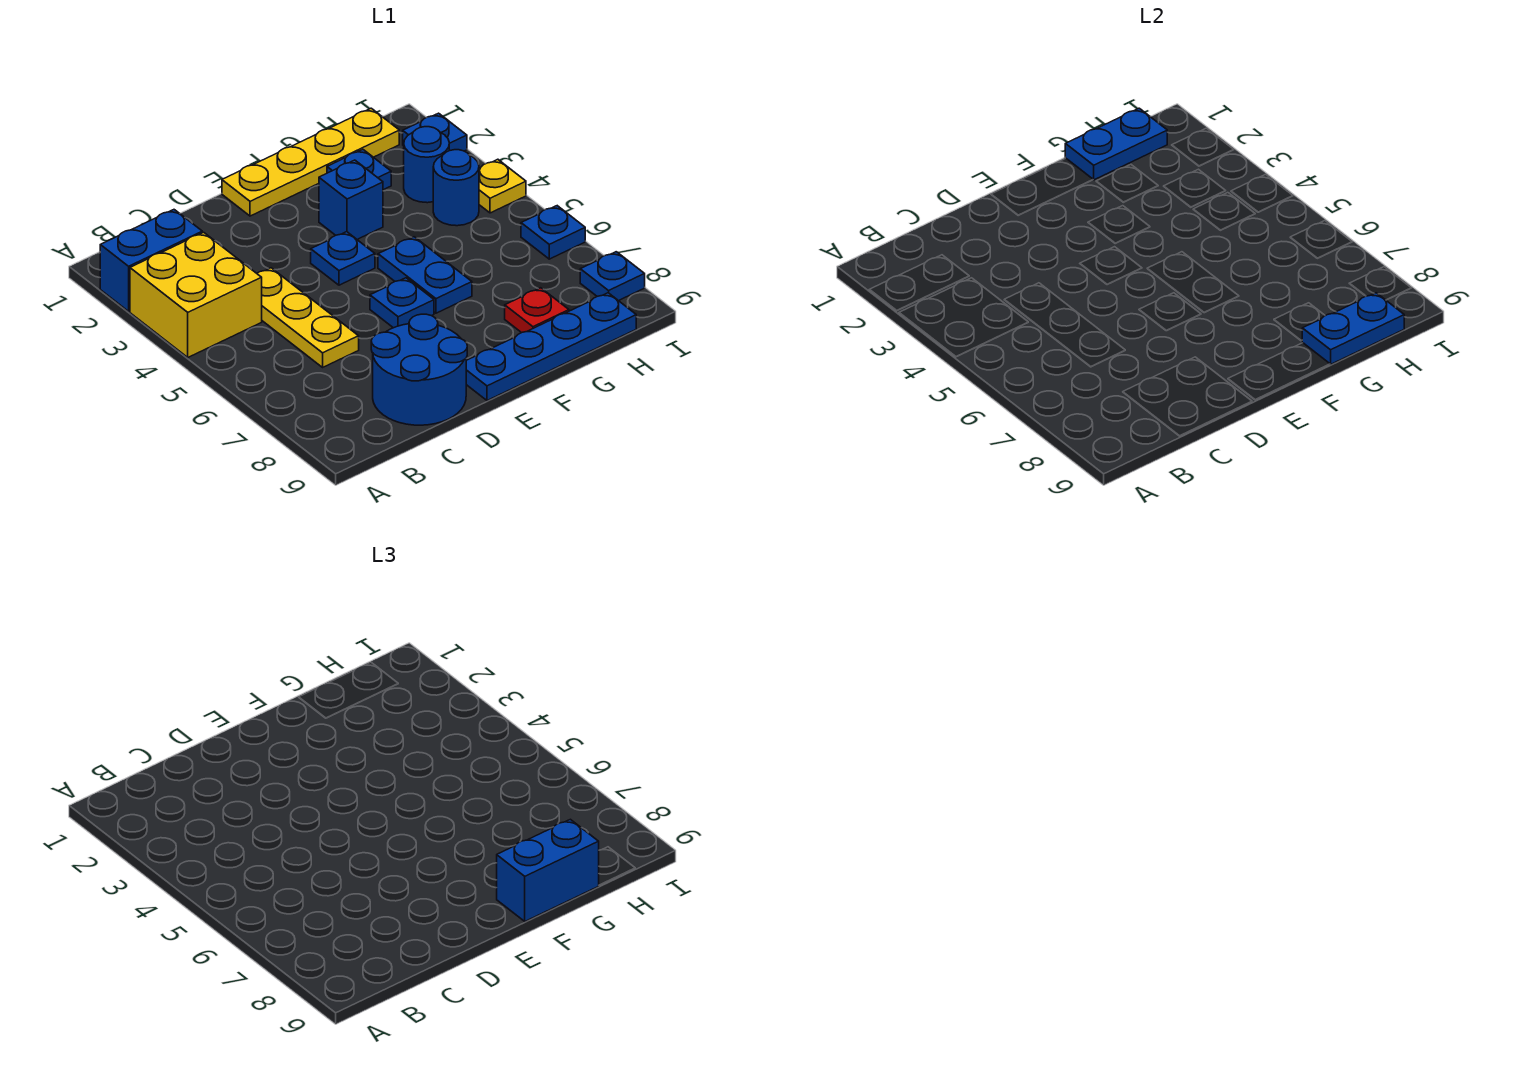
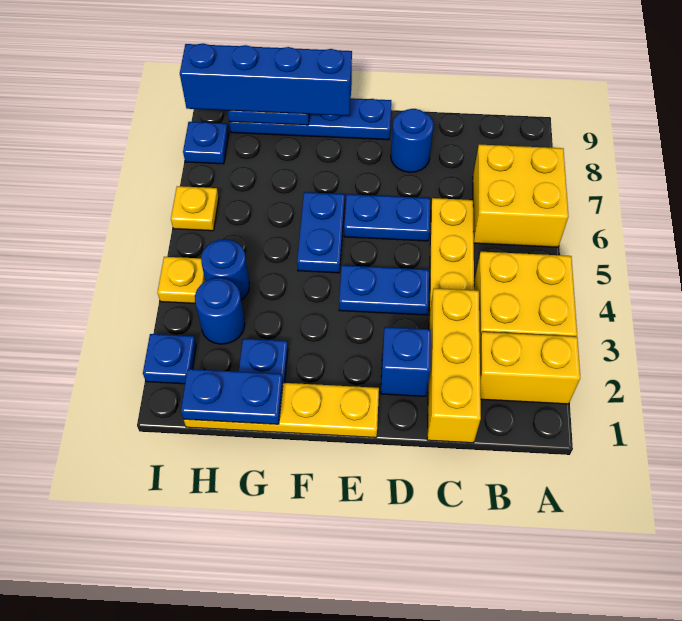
blue brick A2:B2 level 1 -> yellow brick A2:B2 level 1
none -> yellow brick A6:B7 level 1
none -> yellow brick C1:C3 level 1
blue round brick C8:D9 level 1 -> blue round brick D8 level 1
blue plate E4 level 1 -> blue plate D4:E4 level 1
blue plate E6 level 1 -> blue plate D6:E6 level 1
blue brick F3 level 1 -> blue brick D2 level 1
blue brick F9:G9 level 3 -> blue brick F9:I9 level 3
red plate G8 level 1 -> none
blue plate I6 level 1 -> yellow plate I6 level 1

